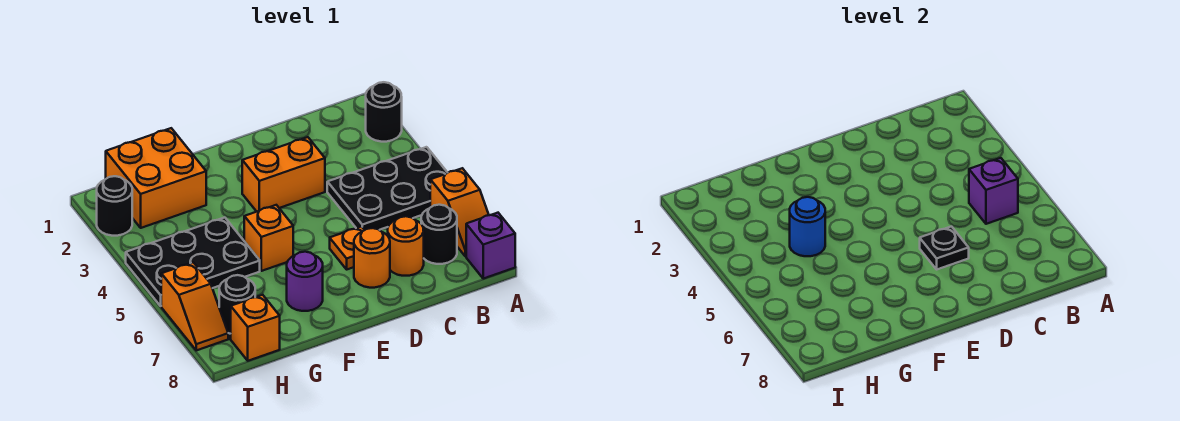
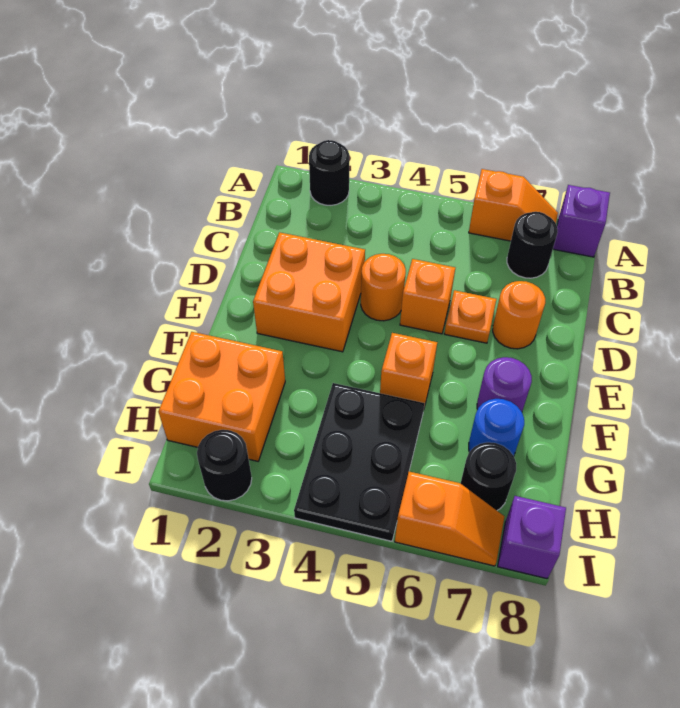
black plate A4:C5 level 1 -> none
purple brick B5 level 2 -> purple brick I8 level 1
orange round brick C7 level 1 -> orange round brick D4 level 1
orange brick D3:E3 level 1 -> orange brick D2:E3 level 1
black plate D6 level 2 -> none
blue round brick G4 level 2 -> blue round brick G7 level 1
orange brick H8 level 1 -> orange brick D5 level 1

